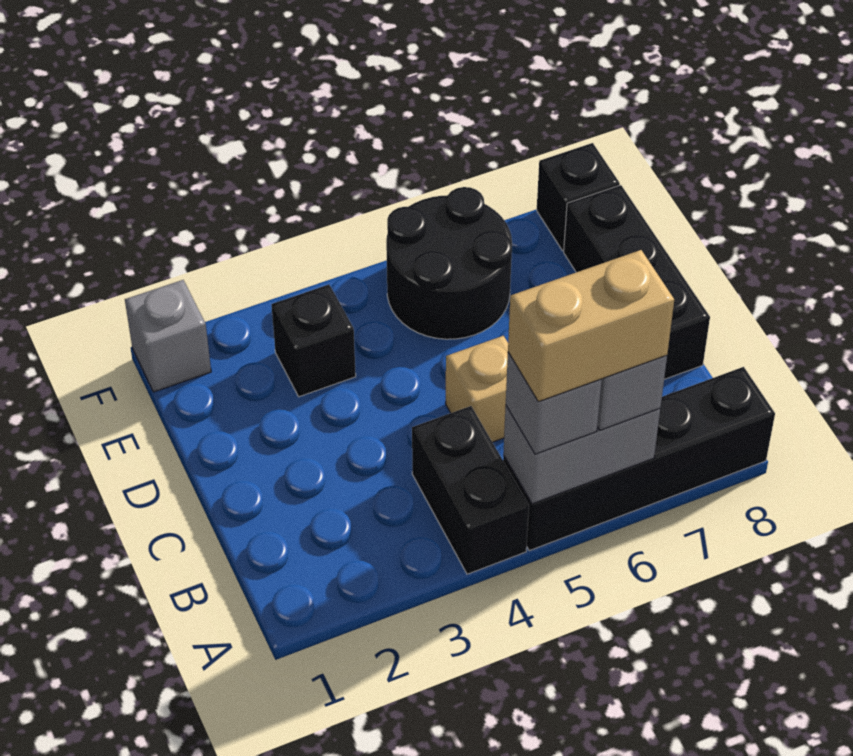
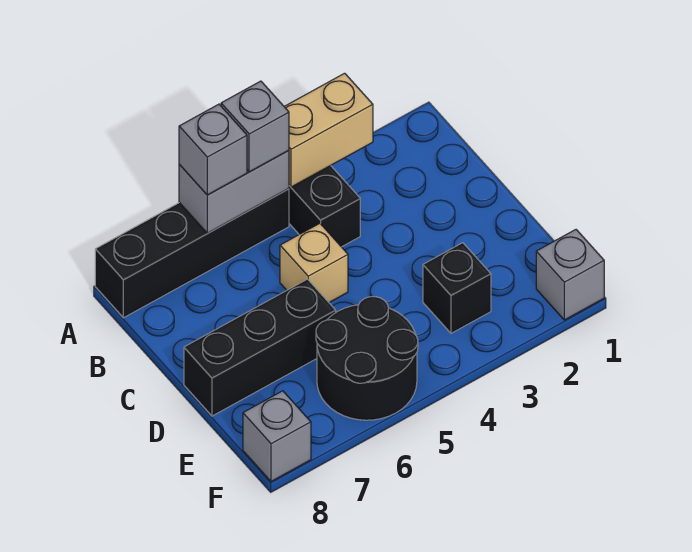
tan brick A5:A6 level 4 -> tan brick A3:A4 level 2
black brick C8:E8 level 1 -> black brick D6:D8 level 1
black brick F8 level 1 -> grey brick F8 level 1

